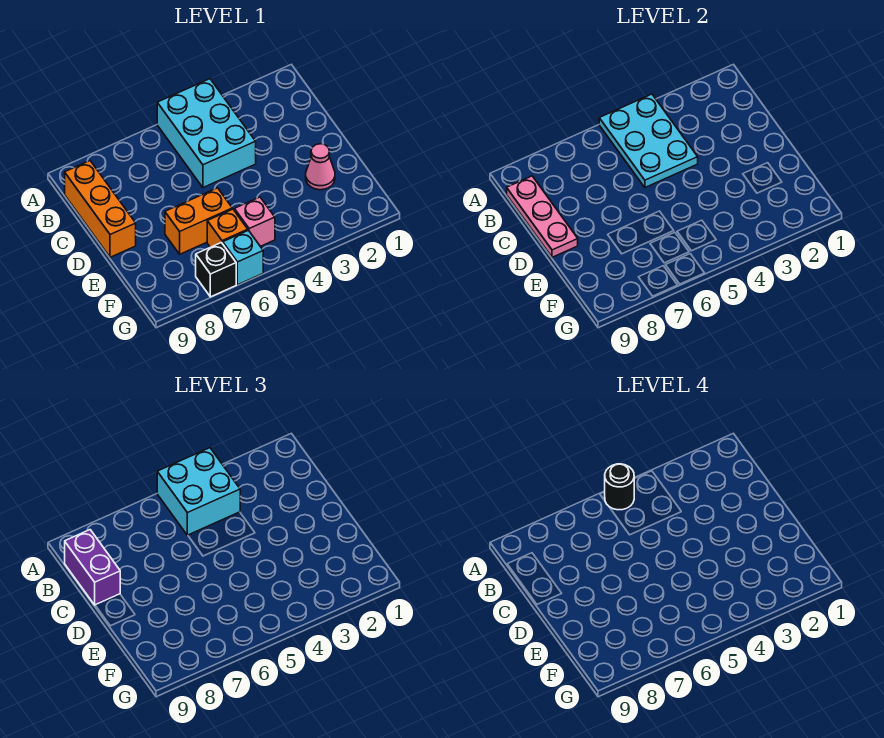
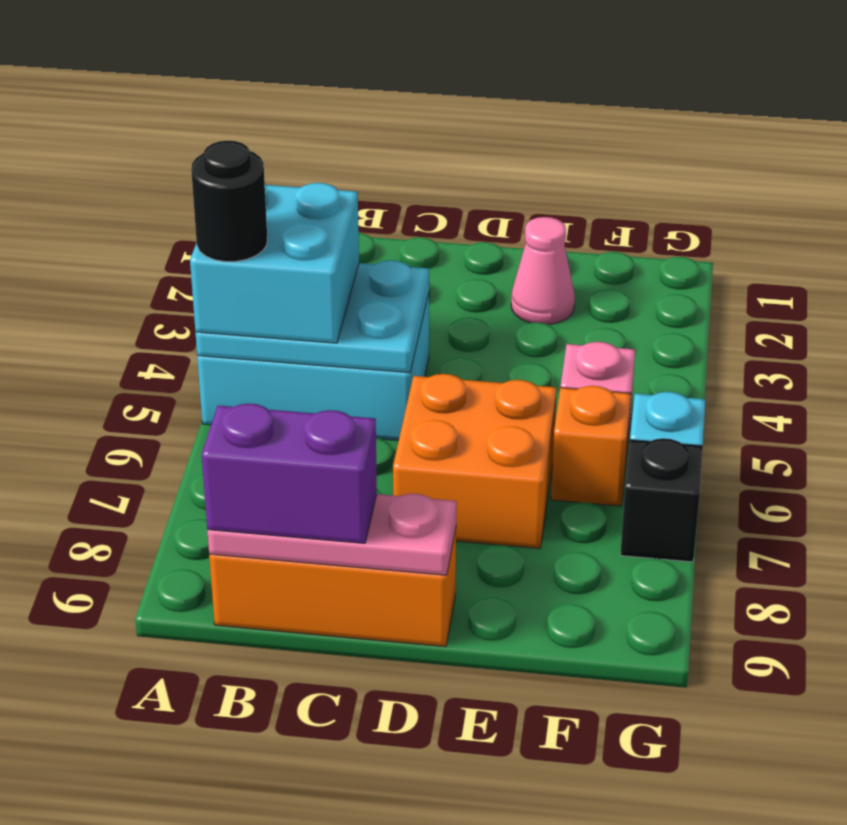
orange brick E6:E7 level 1 -> orange brick D6:E7 level 1

